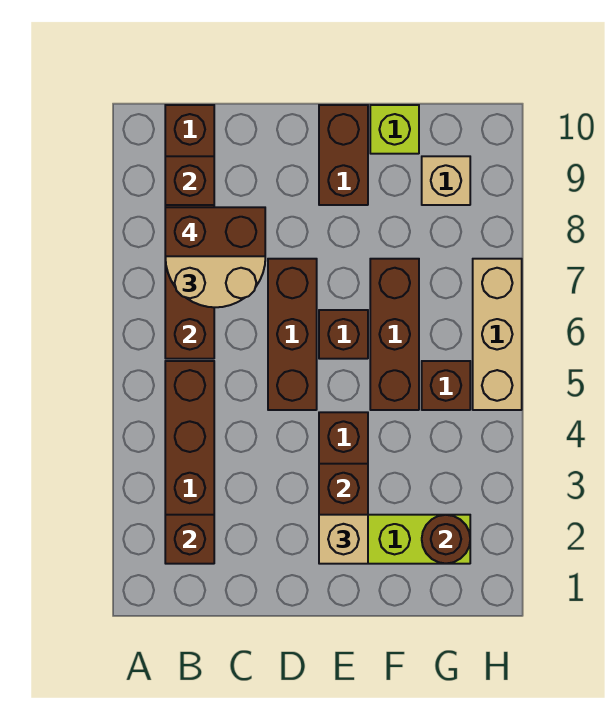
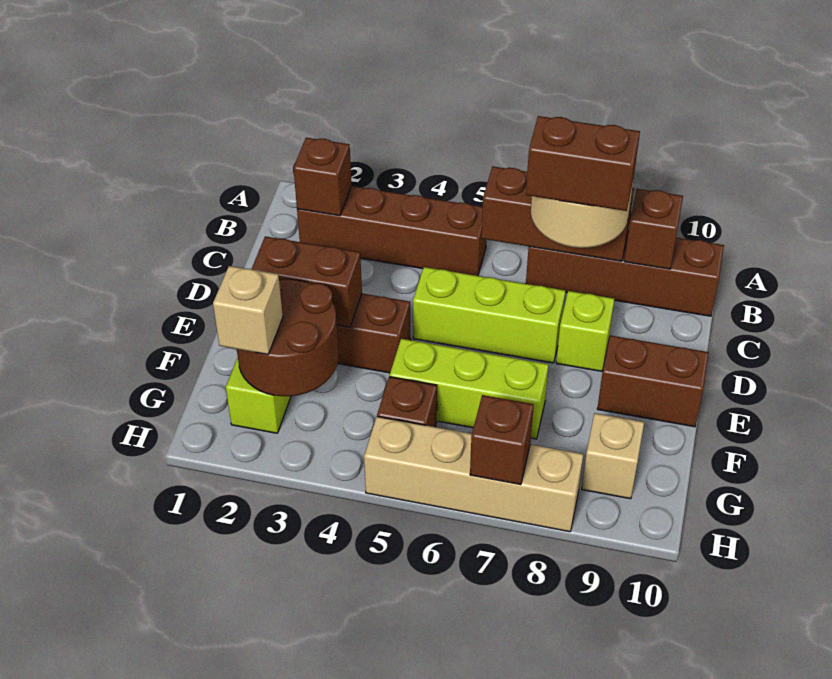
brown brick B8:C8 level 4 -> brown brick C7:C8 level 4
brown brick D5:D7 level 1 -> lime brick D5:D7 level 1
tan brick E2 level 3 -> tan brick G2 level 3
brown brick E6 level 1 -> brown brick H7 level 2
brown brick F5:F7 level 1 -> lime brick F5:F7 level 1
lime brick F10 level 1 -> lime brick D8 level 1
brown round brick G2 level 2 -> brown round brick F2:G3 level 2
tan brick H5:H7 level 1 -> tan brick H5:H8 level 1

